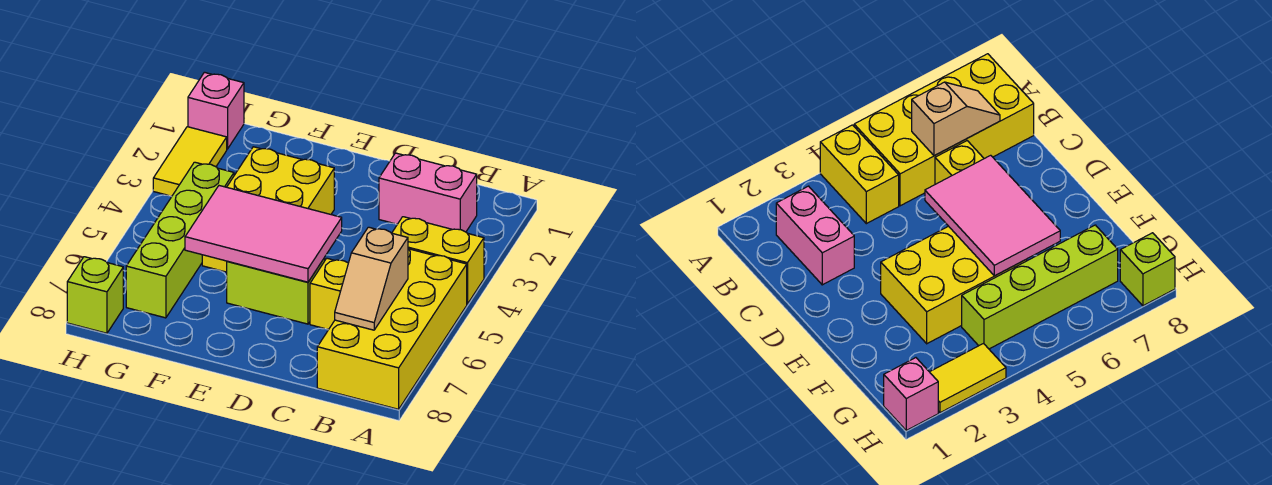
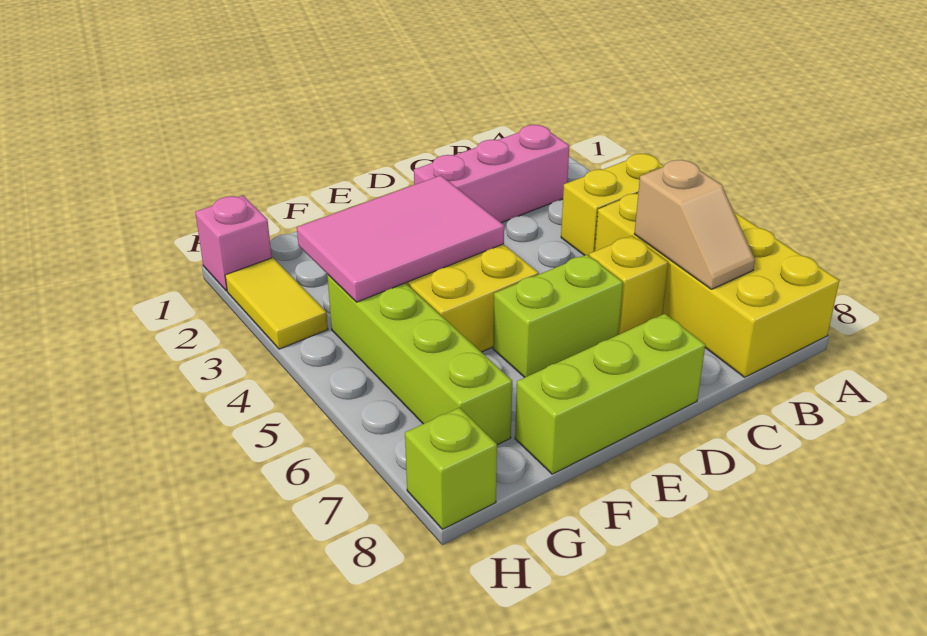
pink brick B2:C2 level 1 -> pink brick B2:D2 level 1
pink tile D5:F6 level 2 -> pink tile E3:G4 level 2
none -> lime brick D8:F8 level 1

